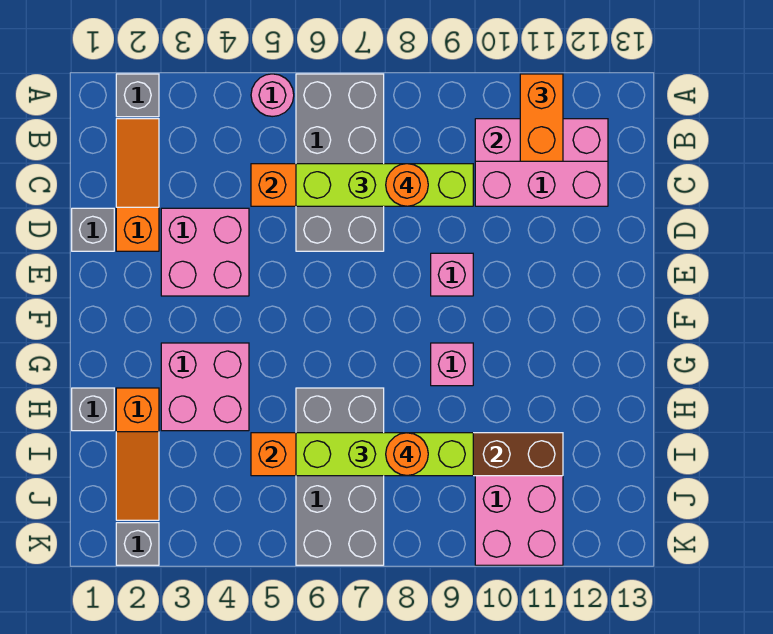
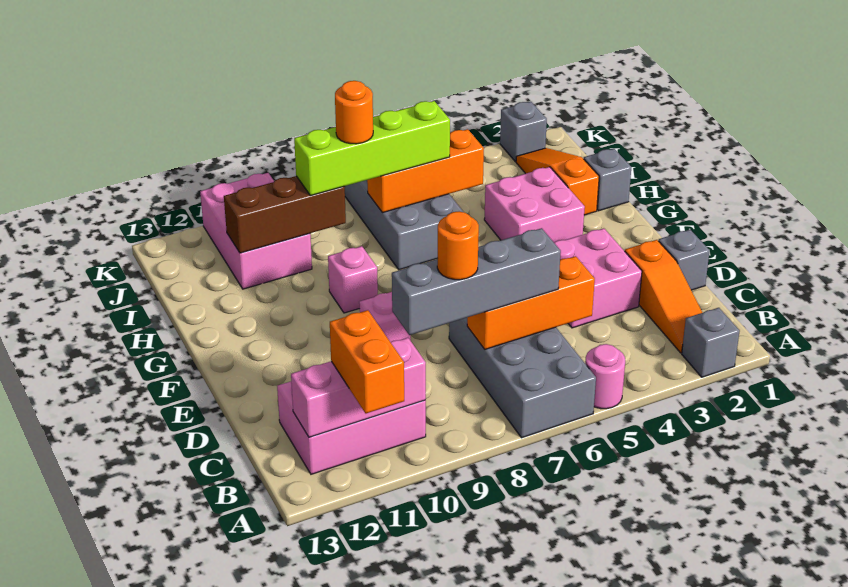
lime brick C6:C9 level 3 -> grey brick C6:C9 level 3

